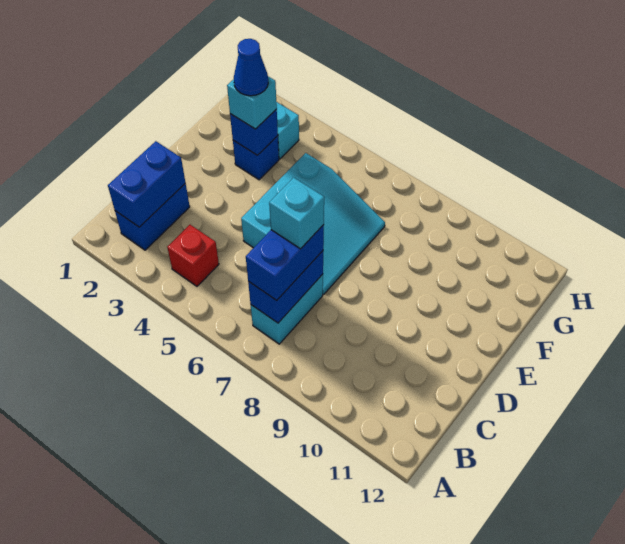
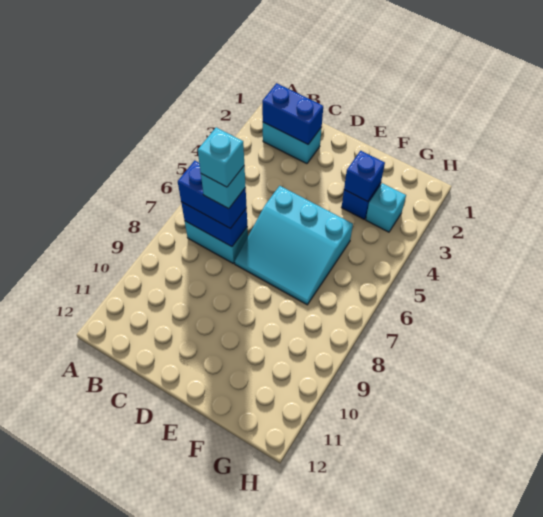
blue brick B2:C2 level 1 -> cyan brick B2:C2 level 1
red brick B4 level 1 -> none
cyan brick F3 level 3 -> cyan brick C7 level 5
blue cone F3 level 4 -> none

